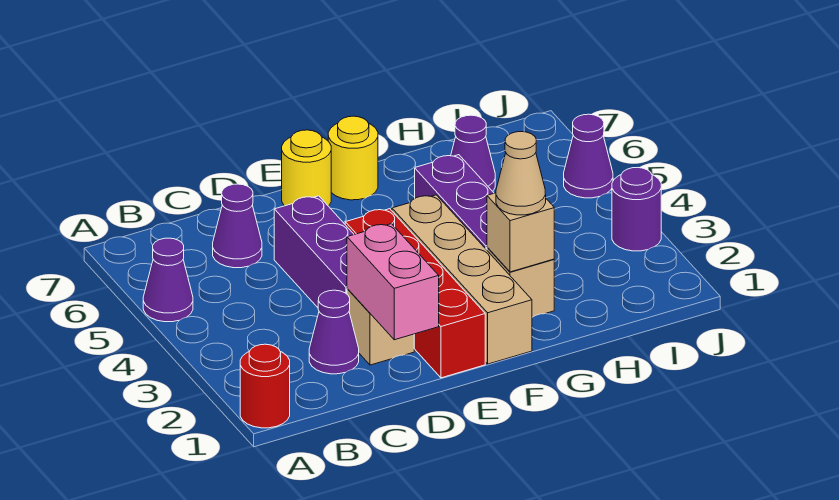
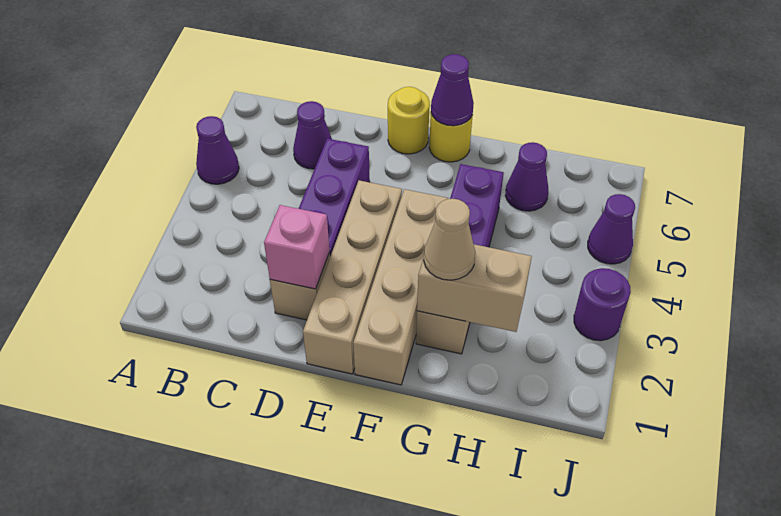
red round brick A1 level 1 -> none
purple cone C2 level 1 -> purple cone F7 level 2
pink brick D1:D2 level 2 -> pink brick D2 level 2
red brick E1:E4 level 1 -> tan brick E1:E4 level 1
tan brick G2 level 2 -> tan brick G2:H2 level 2

